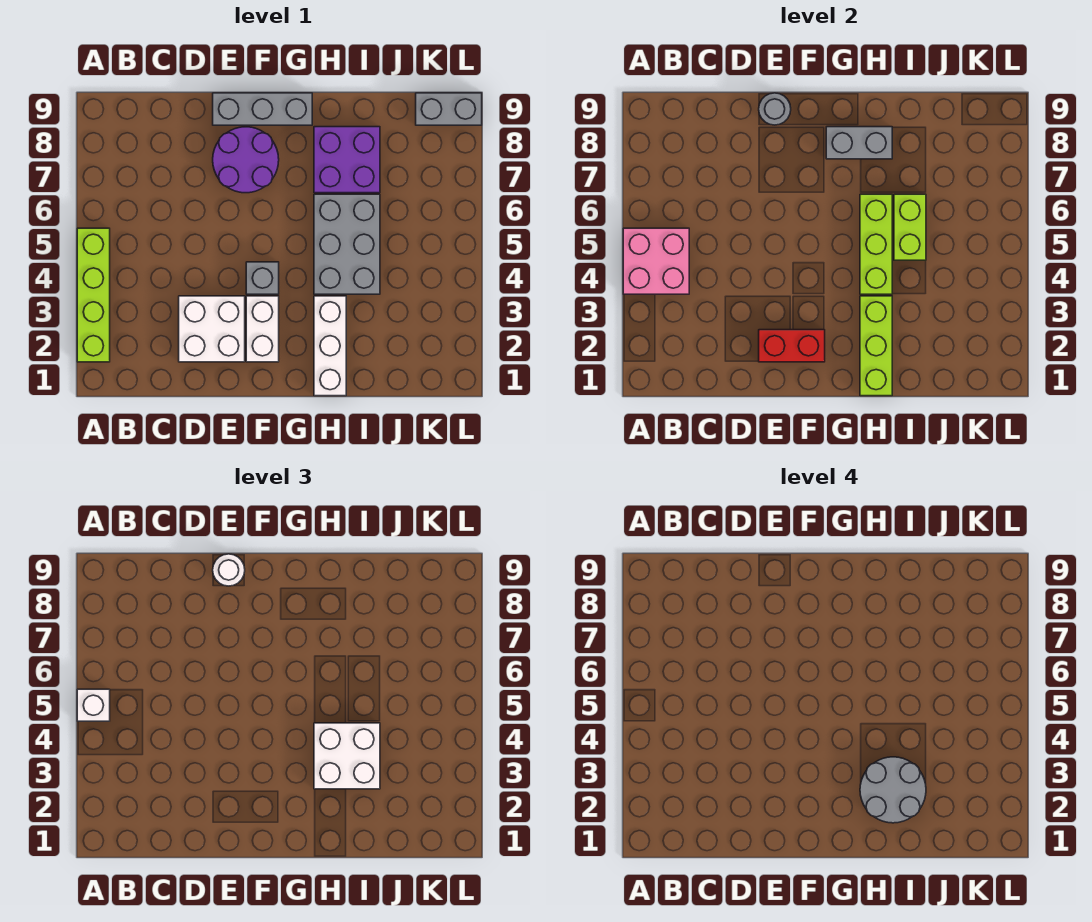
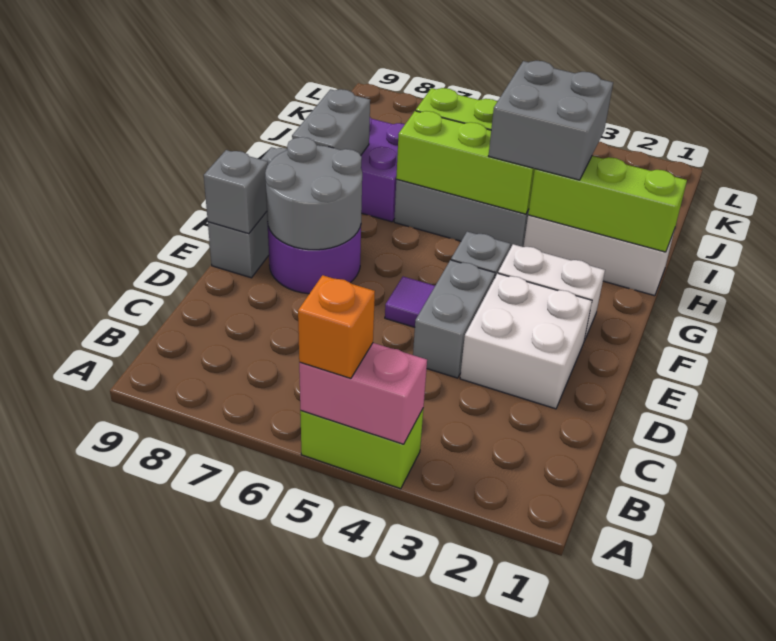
lime brick A2:A5 level 1 -> lime brick A4:A5 level 1
pink brick A4:B5 level 2 -> pink brick A4:A5 level 2
white brick A5 level 3 -> orange brick A5 level 3
red brick E2:F2 level 2 -> none
none -> purple tile E5 level 1
grey round brick E9 level 2 -> grey brick E9 level 2
white round brick E9 level 3 -> none
grey round brick H2:I3 level 4 -> grey round brick E7:F8 level 2
white brick H3:I4 level 3 -> grey brick H3:I4 level 3
grey brick K9:L9 level 1 -> grey brick D4:E4 level 1

